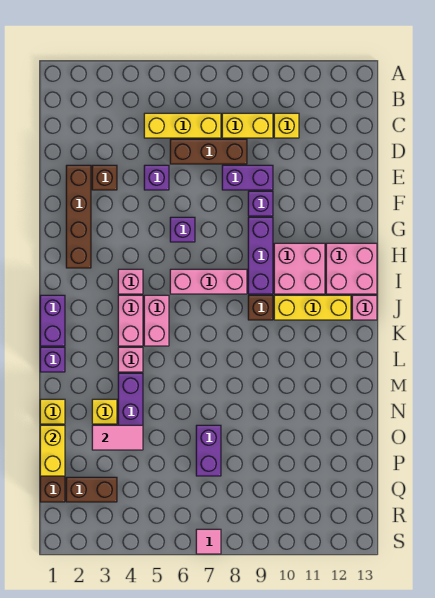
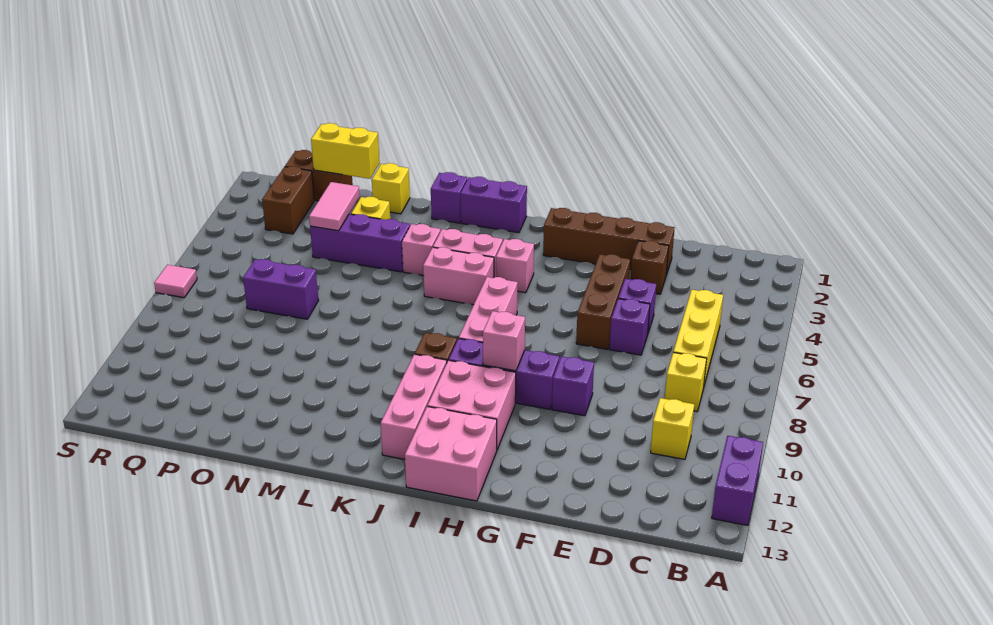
yellow brick C8:C9 level 1 -> yellow brick C8 level 1
brown brick D6:D8 level 1 -> brown brick F4:F6 level 1
purple brick E8:E9 level 1 -> purple brick A11:A12 level 1
purple brick G6 level 1 -> purple brick E6 level 1
yellow brick J10:J12 level 1 -> pink brick J10:J12 level 1
pink brick J13 level 1 -> pink brick H9 level 2

